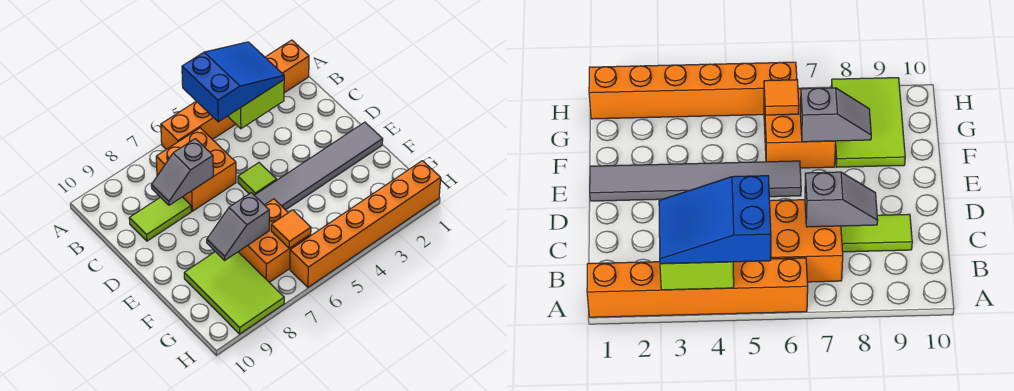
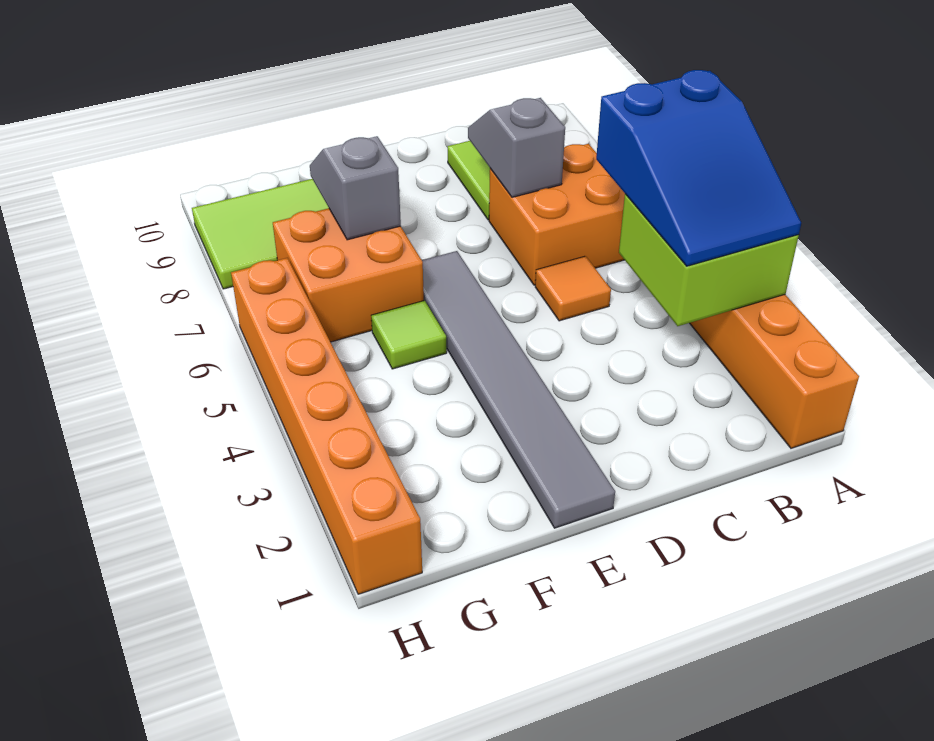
lime tile D5 level 1 -> lime tile F5 level 1
orange tile G6 level 2 -> orange tile C5 level 1

